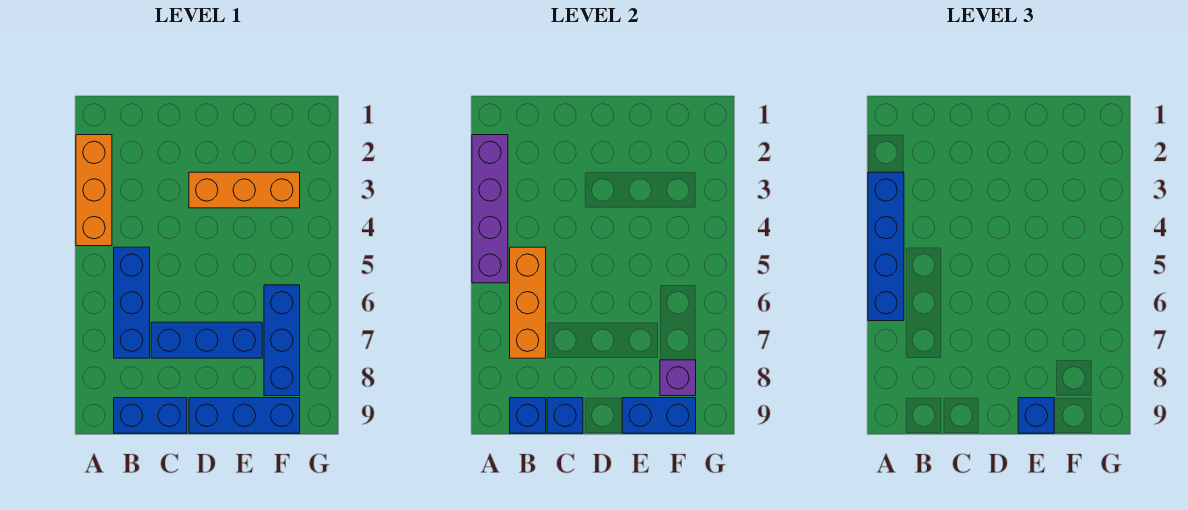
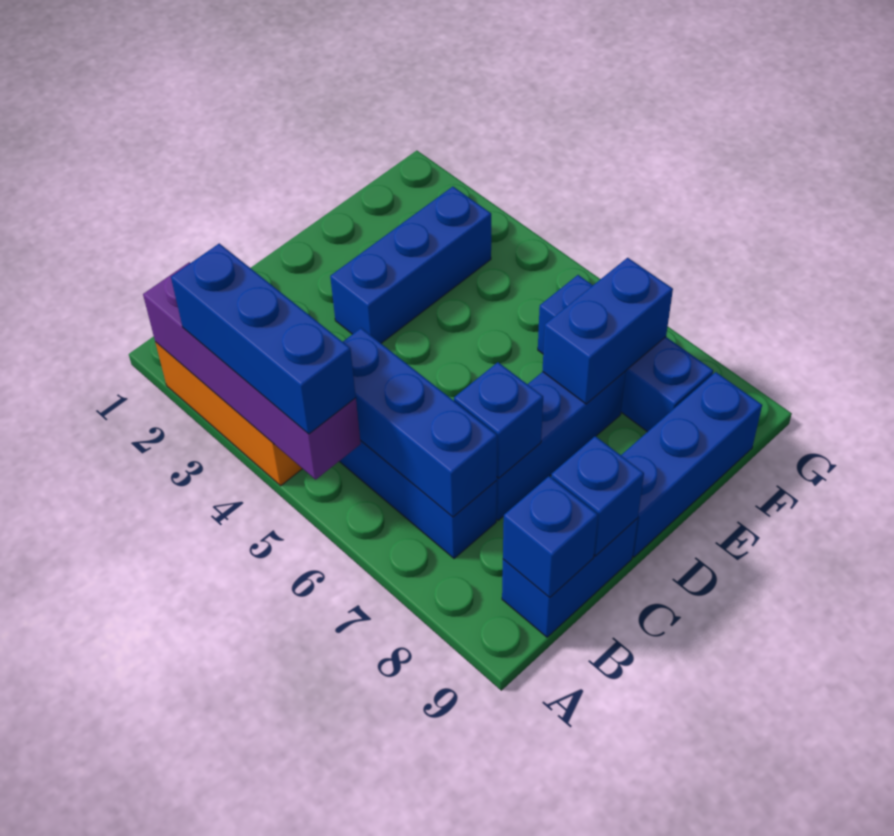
blue brick A3:A6 level 3 -> blue brick A3:A5 level 3
orange brick B5:B7 level 2 -> blue brick B5:B7 level 2
orange brick D3:F3 level 1 -> blue brick D3:F3 level 1
blue brick E9:F9 level 2 -> blue brick E7:F7 level 2
blue brick E9 level 3 -> blue brick C7 level 2
purple brick F8 level 2 -> none

